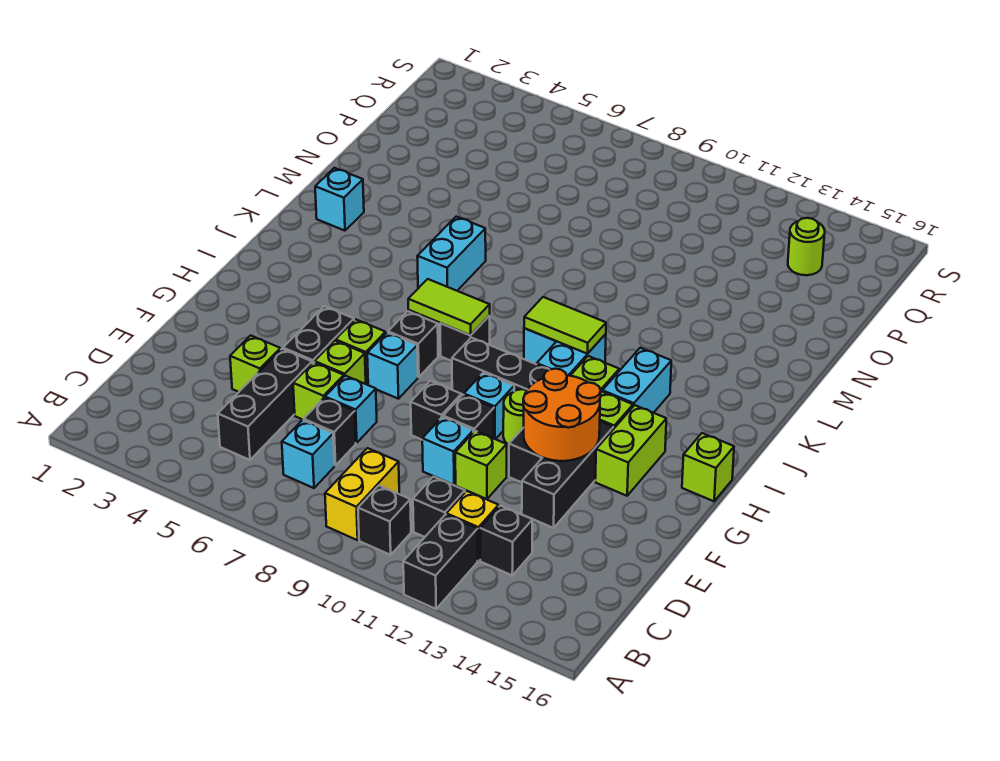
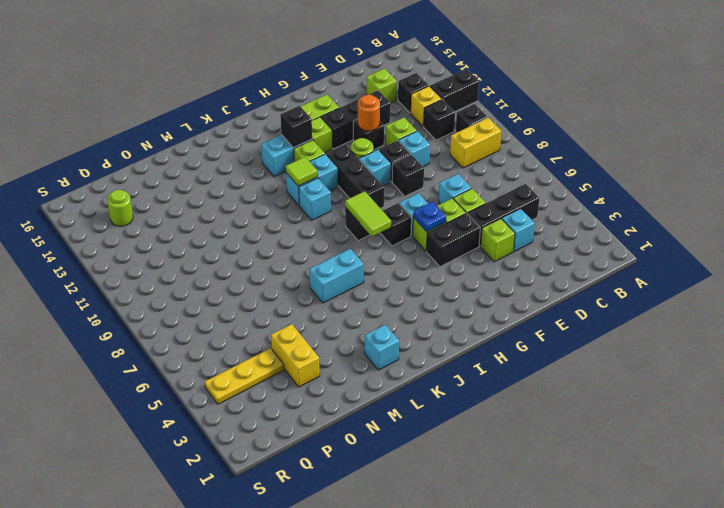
cyan brick C7 level 1 -> cyan brick D4 level 1
black brick D7 level 1 -> black brick I13 level 2
orange round brick F12:G13 level 2 -> orange round brick F12 level 2
none -> blue plate G6 level 2
lime brick H16 level 1 -> lime brick D14 level 1
lime tile J10:J11 level 2 -> lime tile J11 level 2
none -> yellow brick O3:O4 level 1
none -> yellow plate P4:R4 level 1

